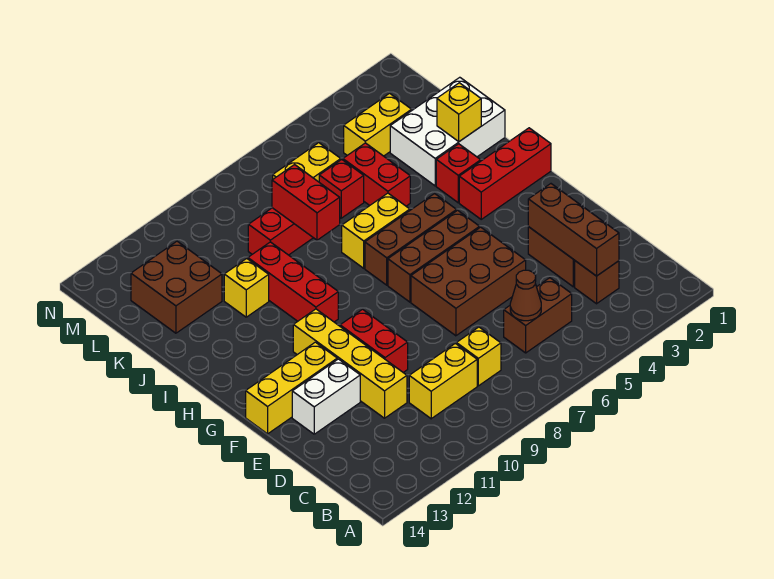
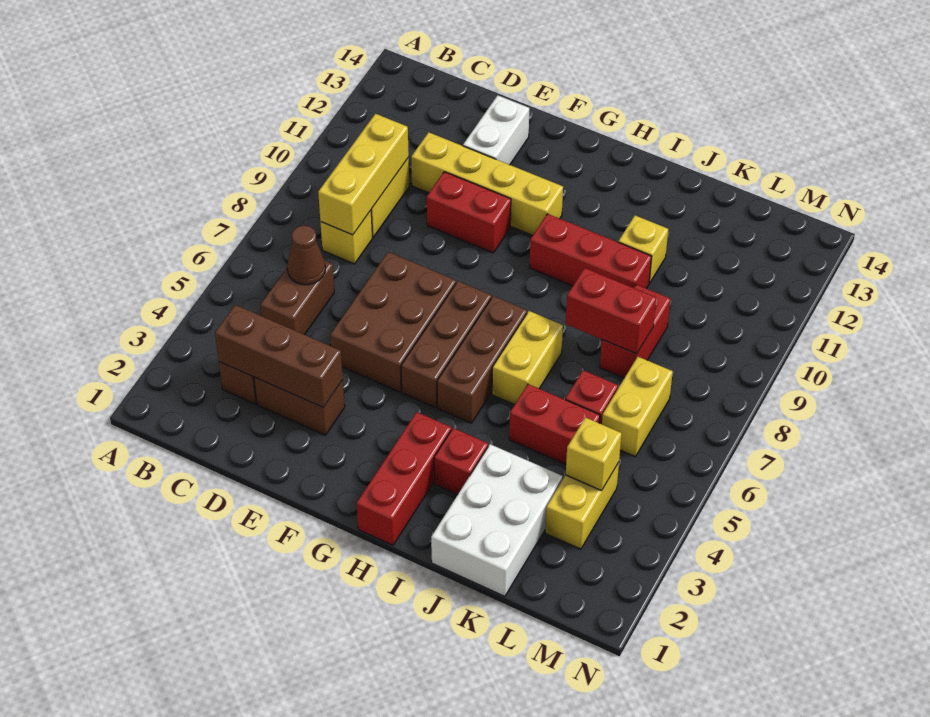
yellow brick F12:F14 level 1 -> yellow brick C8:C10 level 2
yellow brick J2 level 2 -> yellow brick L4 level 2
brown brick K12:L13 level 1 -> none

